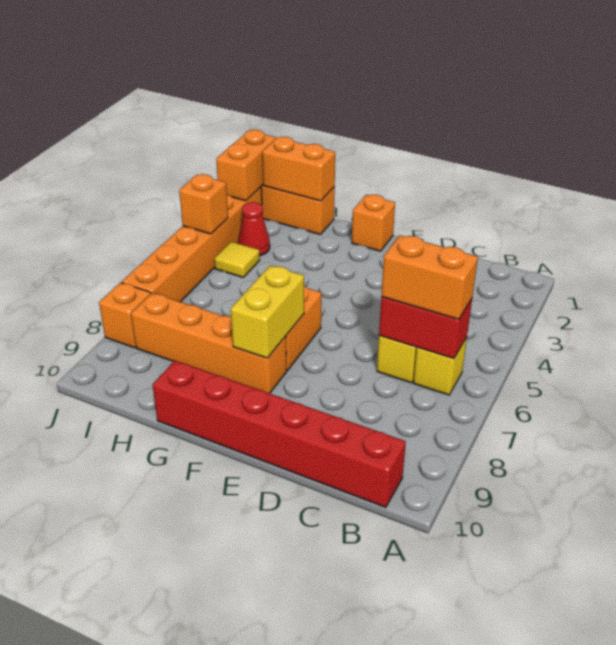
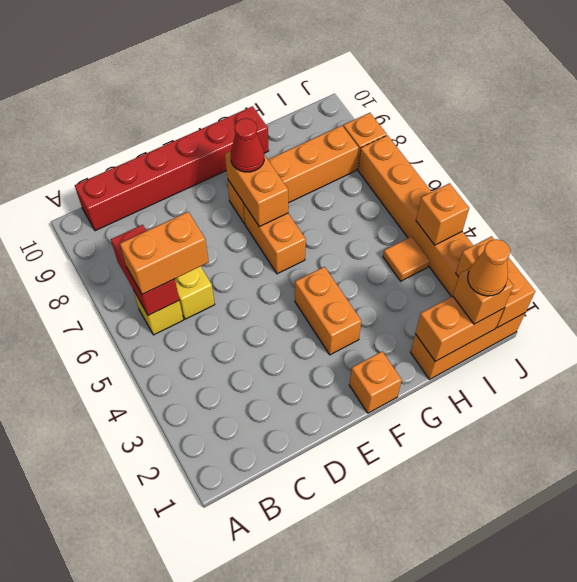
red brick B6:C6 level 2 -> red brick B6:B7 level 2
none -> orange brick F3:F4 level 1
yellow brick F7:F8 level 2 -> orange brick F7:F8 level 2
none -> orange brick I1 level 3
none -> orange cone I1 level 4
red cone I3 level 1 -> red cone F8 level 3
yellow tile I4 level 1 -> orange tile I4 level 1

